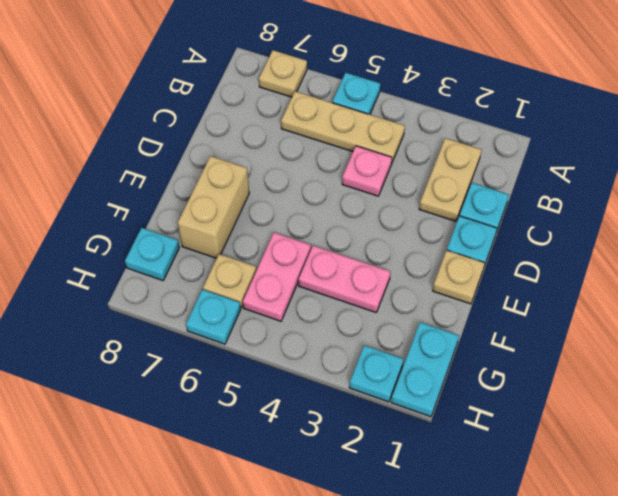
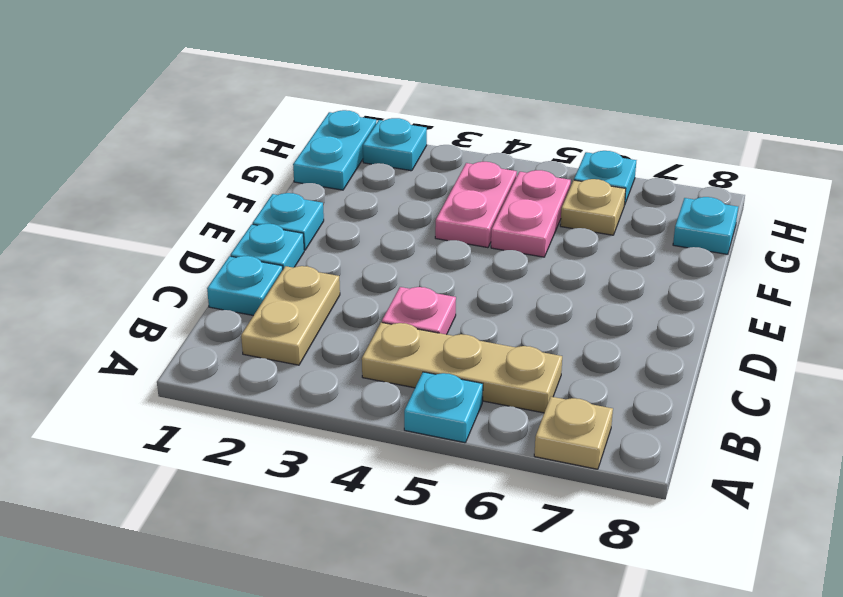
tan plate E1 level 1 -> cyan plate E1 level 1
tan brick E7:F7 level 1 -> none
pink plate F3:F4 level 1 -> pink plate F4:G4 level 1

